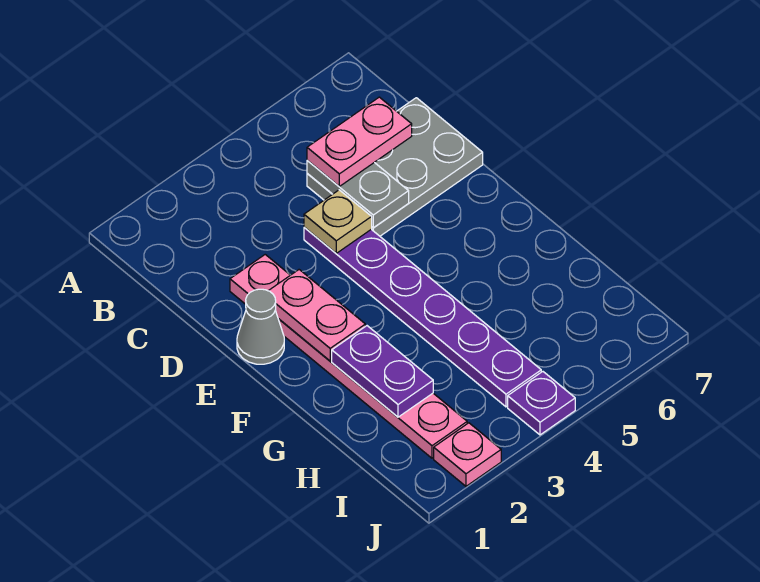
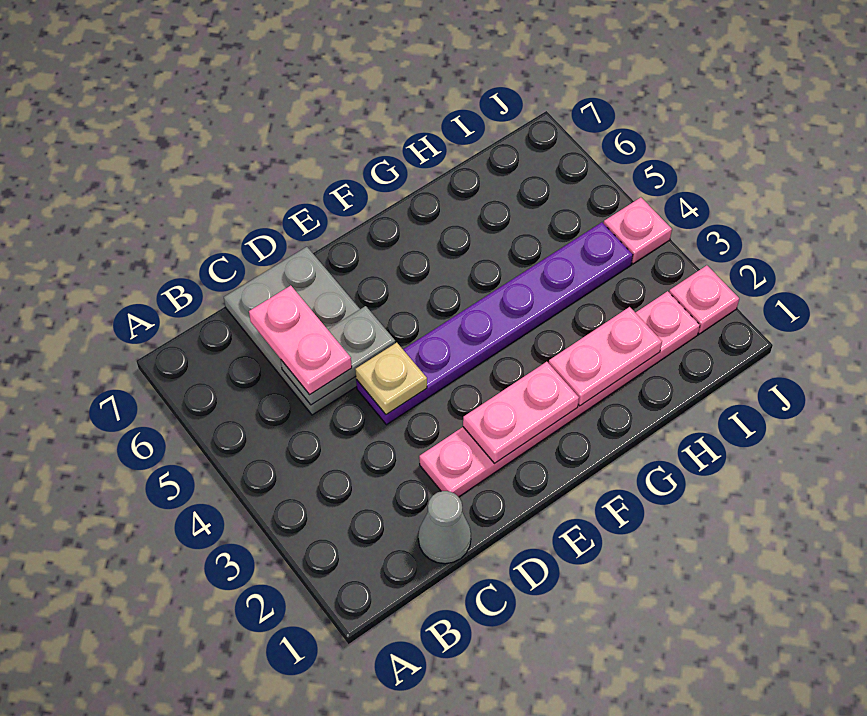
grey cone E1 level 1 -> grey cone C1 level 1
purple plate G2:H2 level 2 -> pink plate G2:H2 level 2
purple plate J4 level 1 -> pink plate J4 level 1

